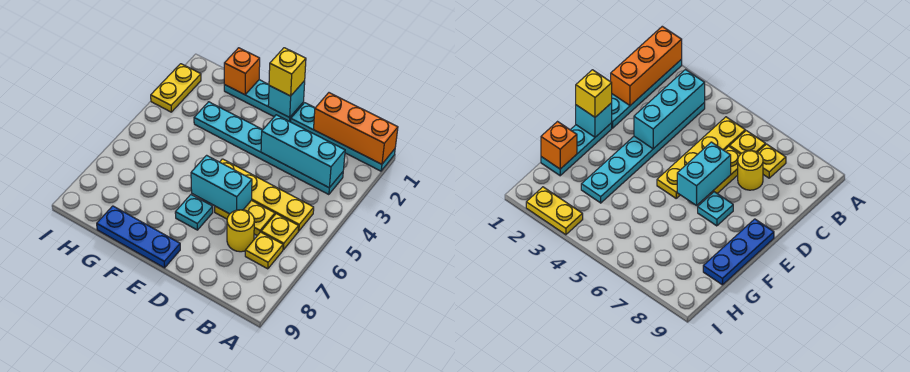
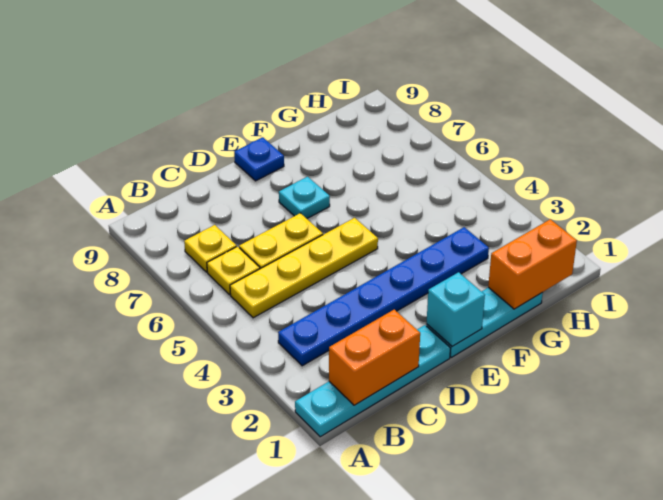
orange brick A1:C1 level 2 -> orange brick B1:C1 level 2
cyan plate B3:G3 level 1 -> blue plate B3:G3 level 1
cyan brick B3:D3 level 2 -> none
yellow round brick C7 level 1 -> none
cyan brick D6:E6 level 2 -> none
yellow brick E1 level 3 -> none
blue plate E9:G9 level 1 -> blue plate E9 level 1
orange brick G1 level 2 -> orange brick G1:H1 level 2
yellow plate I2:I3 level 1 -> none

